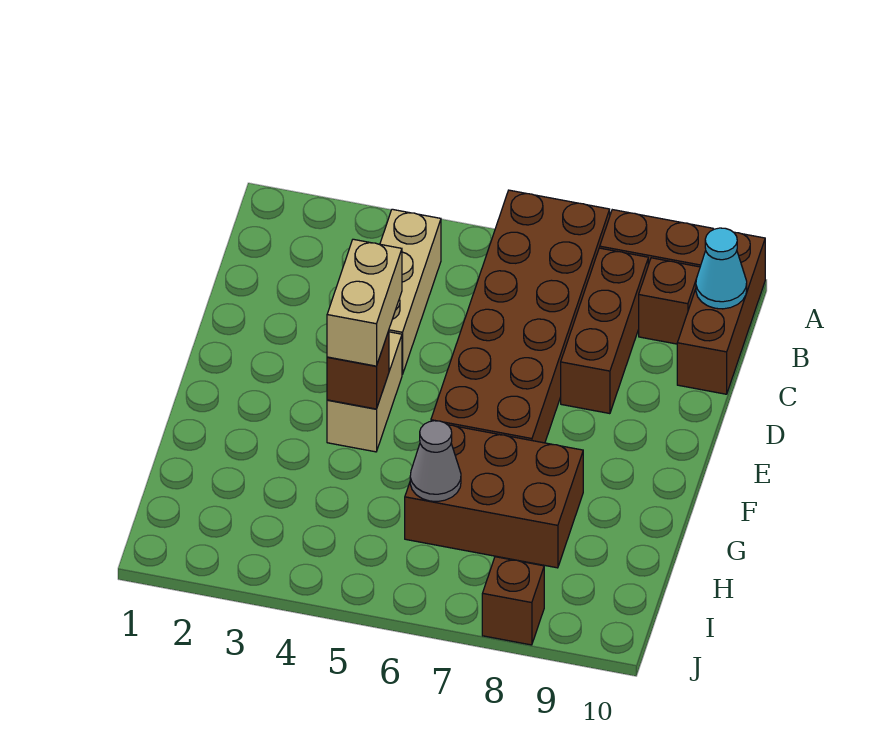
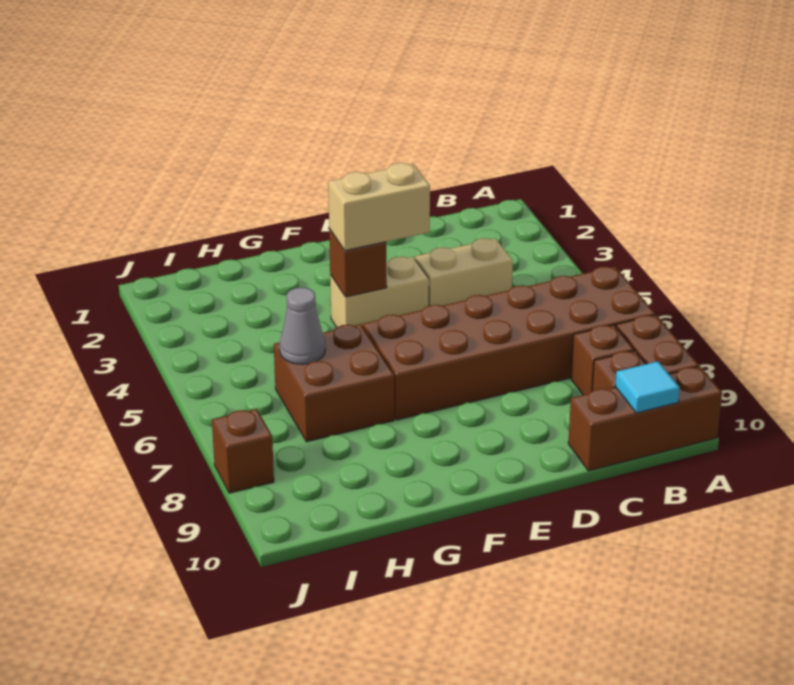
tan brick B4:D4 level 1 -> tan brick C4:D4 level 1
brown brick B8:D8 level 1 -> brown brick B8 level 1
cyan cone B10 level 2 -> cyan tile B10 level 2
brown brick G6:H8 level 1 -> brown brick G6:H7 level 1

